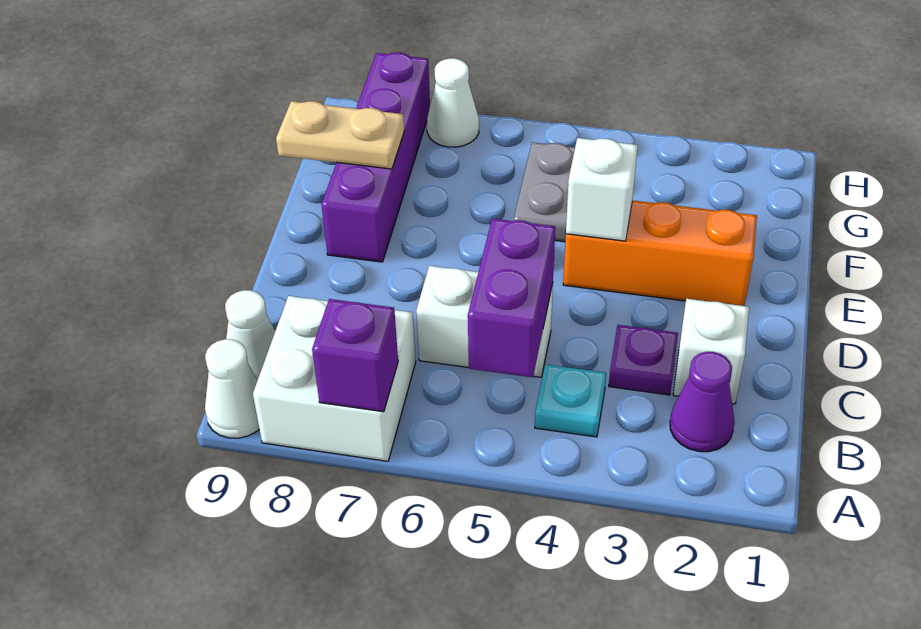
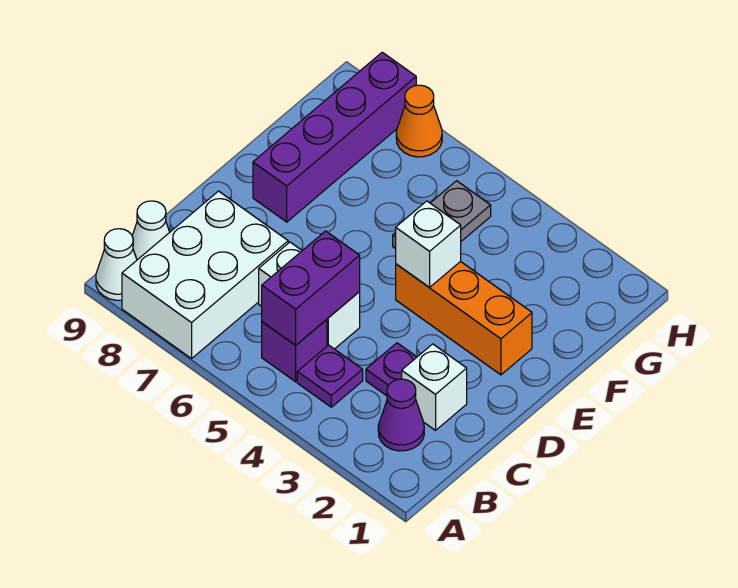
white brick A7:B8 level 1 -> white brick A7:C8 level 1
purple brick A7 level 2 -> purple brick B5 level 1
cyan plate B4 level 1 -> purple plate B4 level 1
tan plate F8:F9 level 2 -> none
white cone H7 level 1 -> orange cone H7 level 1

